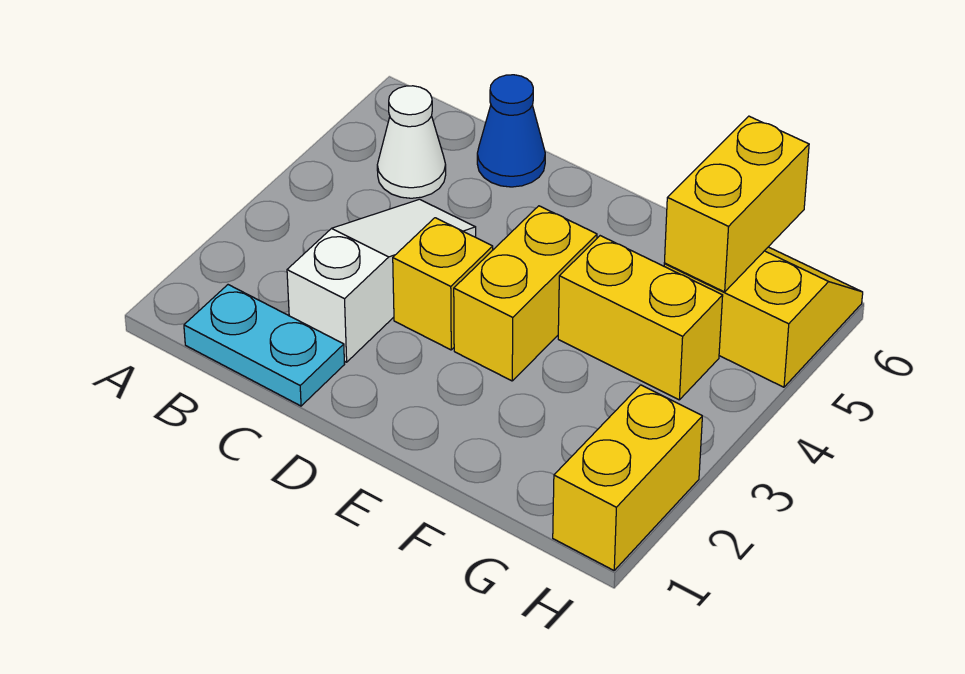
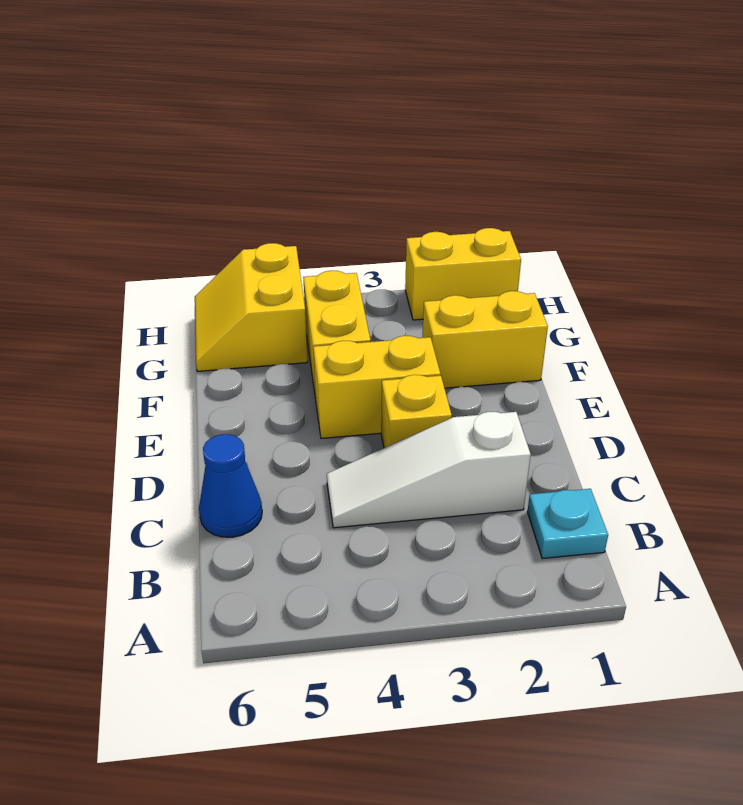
cyan plate B1:C1 level 1 -> cyan plate B1 level 1
white cone B5 level 1 -> none
yellow brick G5:G6 level 2 -> yellow brick F1:F2 level 1

